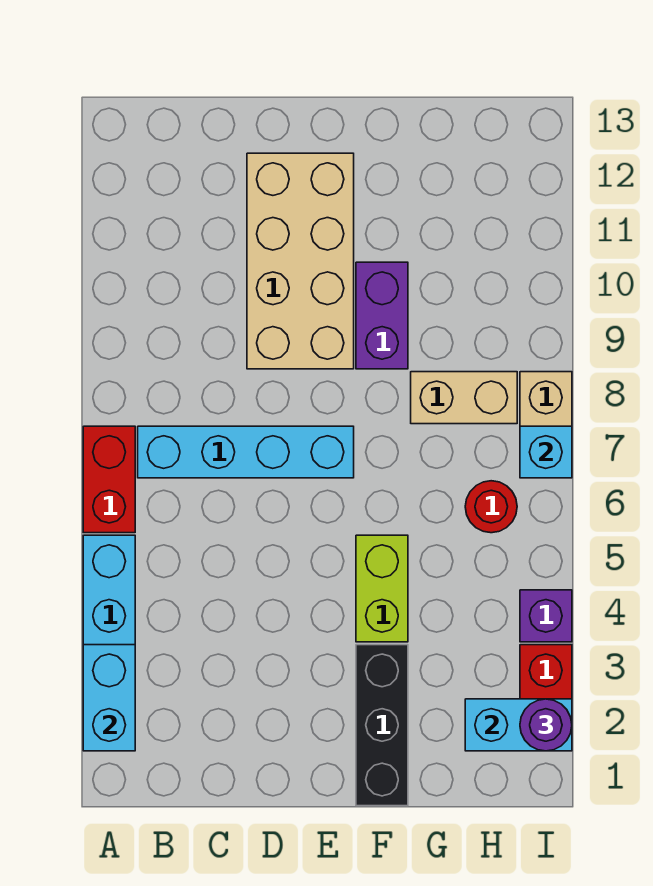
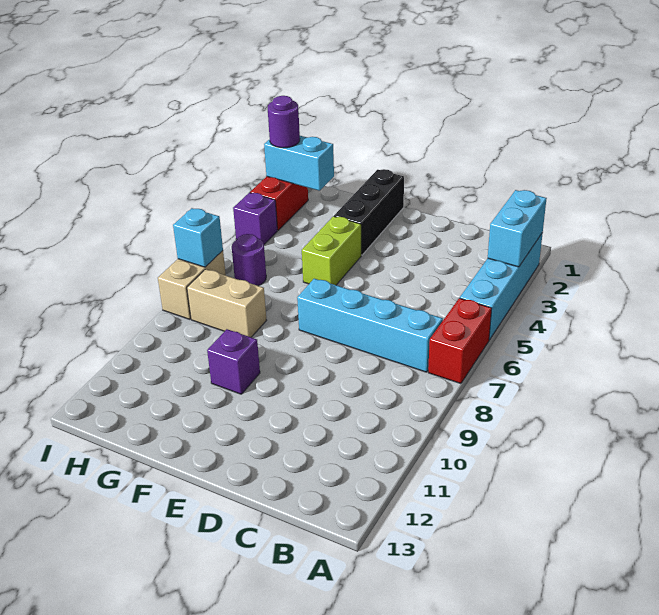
tan brick D9:E12 level 1 -> none
purple brick F9:F10 level 1 -> purple brick F10 level 1
red round brick H6 level 1 -> purple round brick H6 level 1

